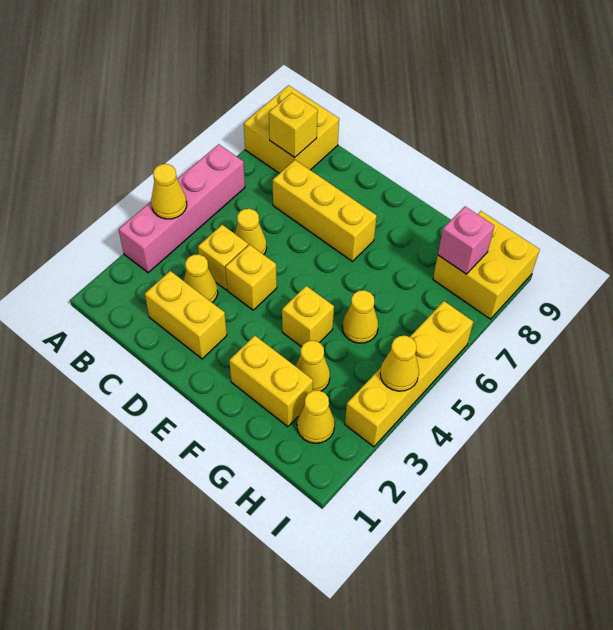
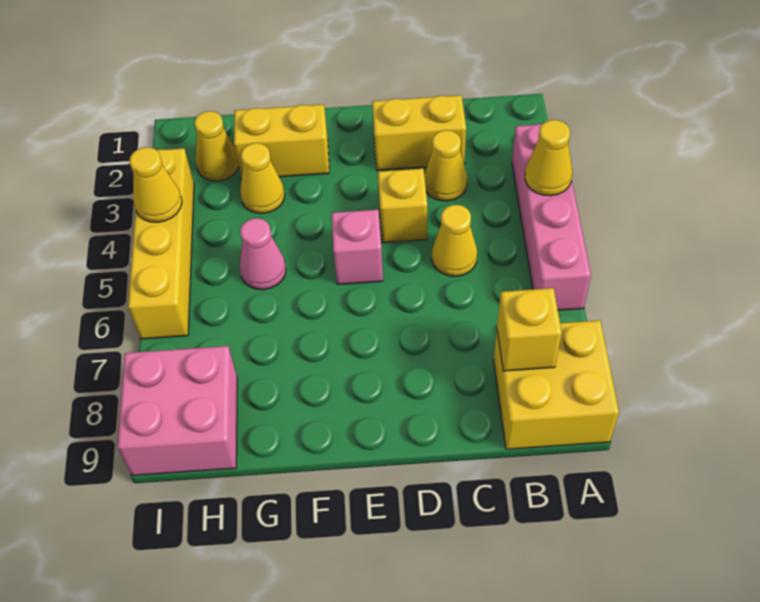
yellow brick C4 level 1 -> none
yellow brick C7:E7 level 1 -> none
yellow brick F4 level 1 -> none
yellow cone G5 level 1 -> pink cone G5 level 1
yellow brick H8:I9 level 1 -> pink brick H8:I9 level 1
pink brick H8 level 2 -> pink brick E5 level 1

